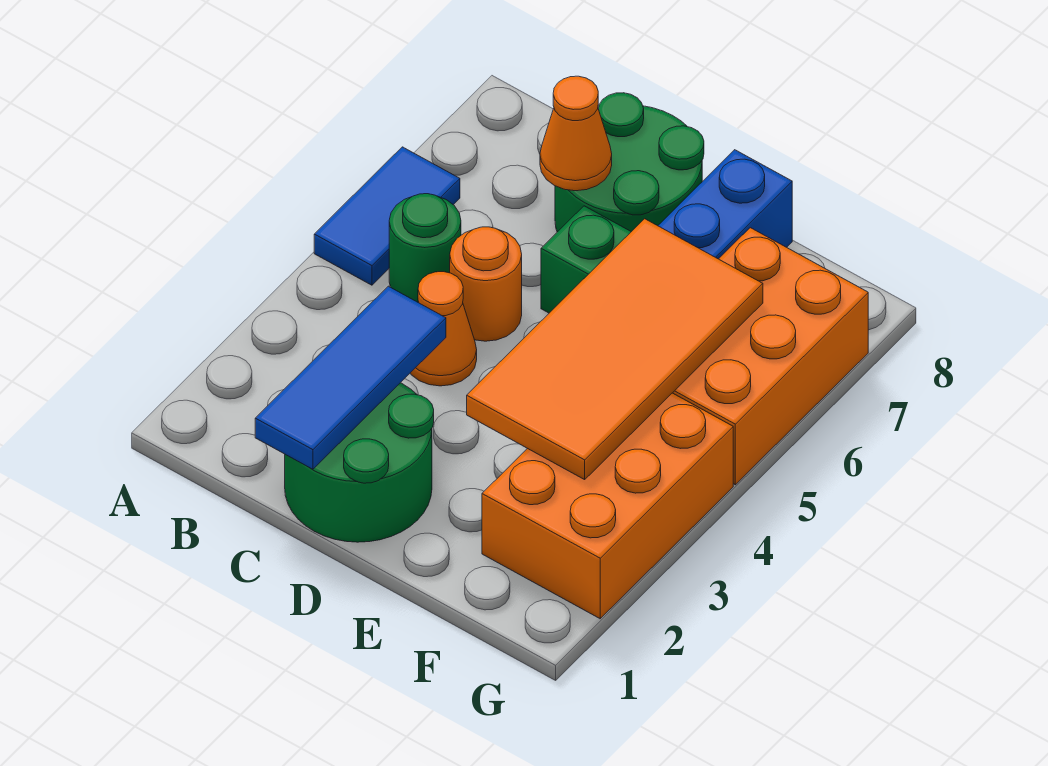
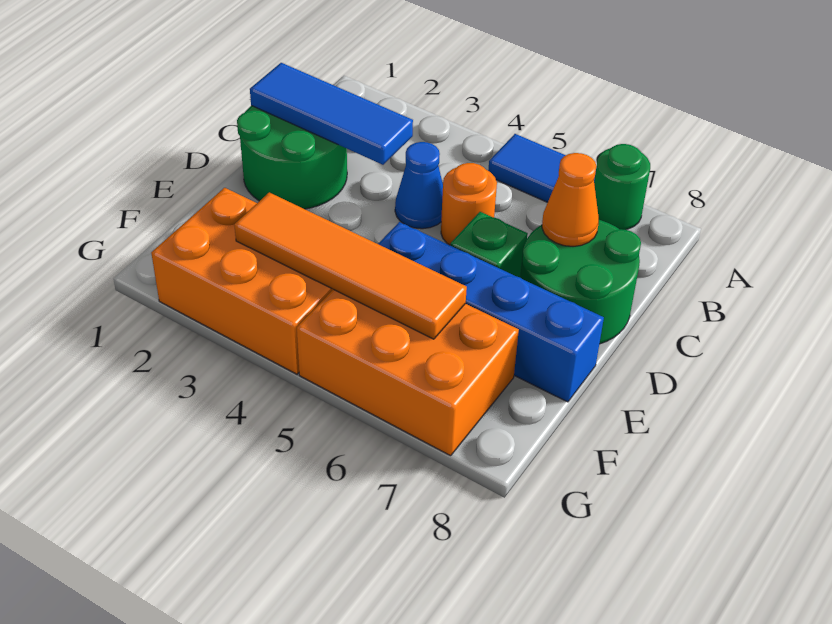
green round brick B5 level 1 -> green round brick A7 level 1
orange cone C4 level 1 -> blue cone C4 level 1
orange tile E3:F6 level 2 -> orange tile F3:F6 level 2

